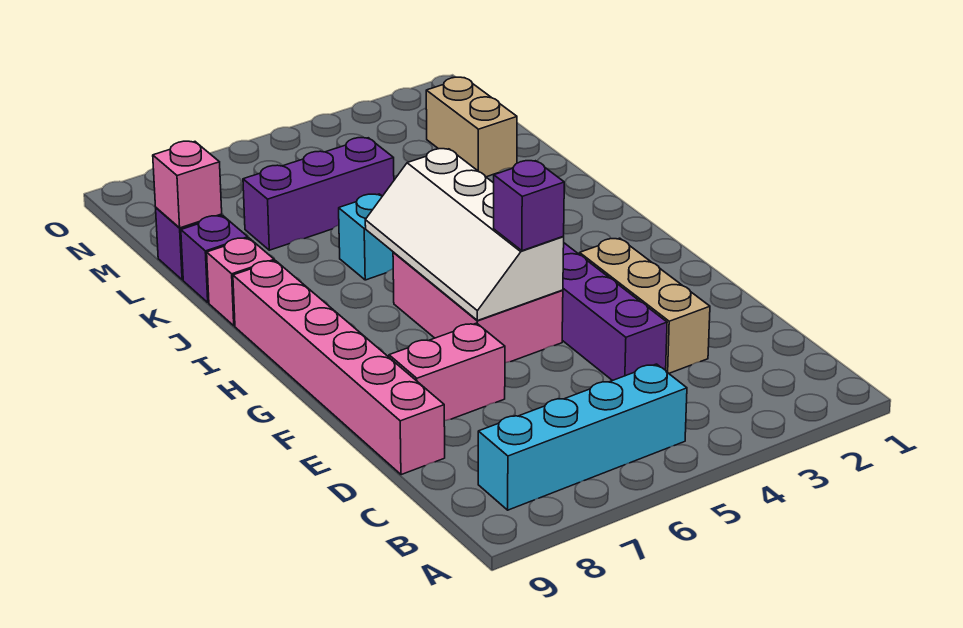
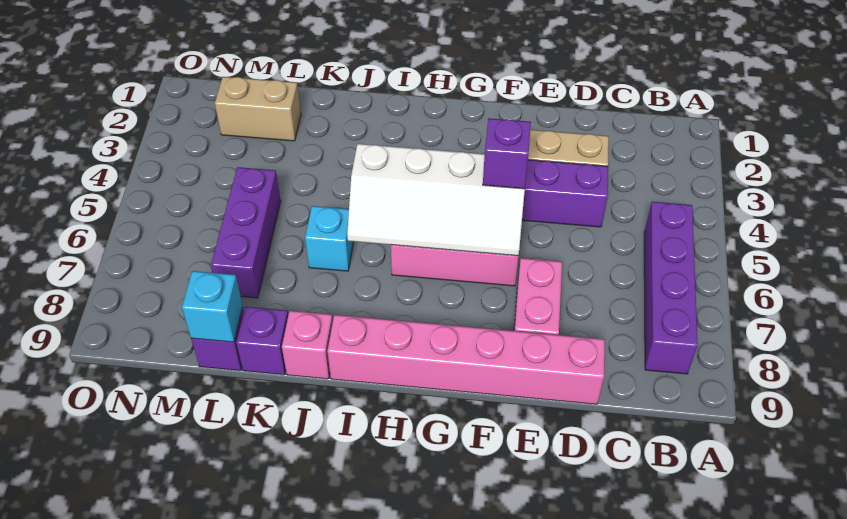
cyan brick B5:B8 level 1 -> purple brick B5:B8 level 1
pink brick L9 level 2 -> cyan brick L9 level 2

